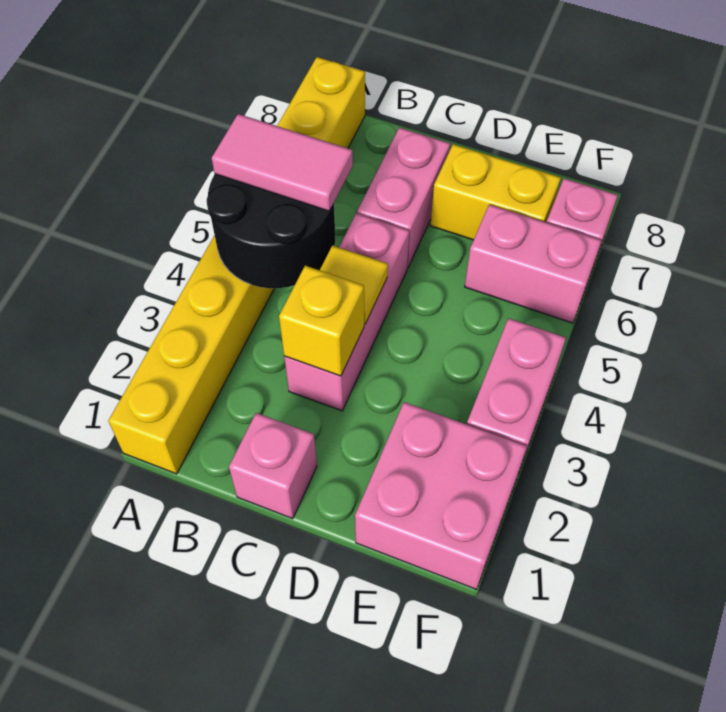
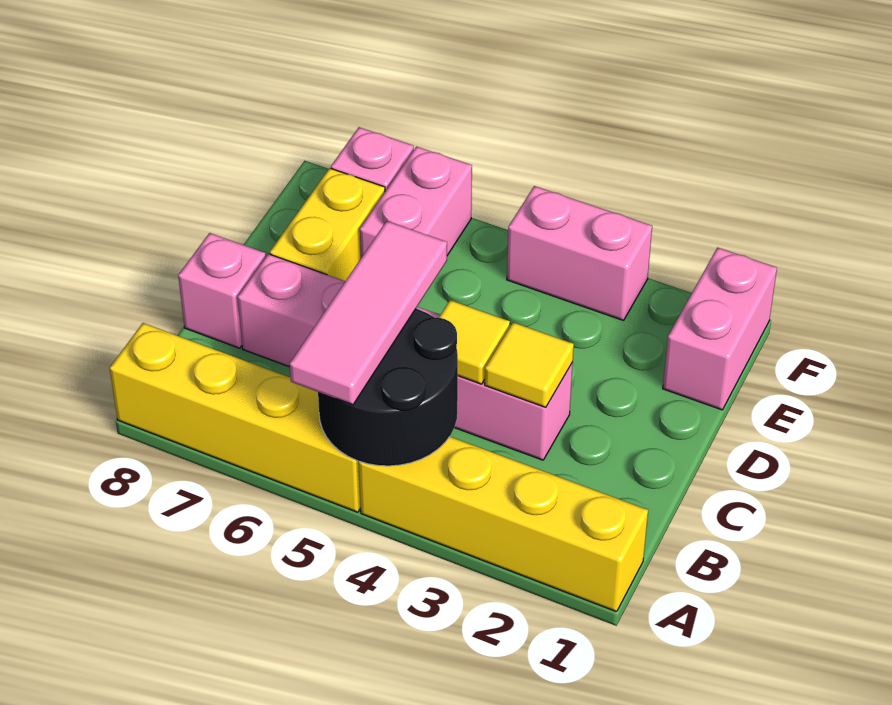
pink tile A5:B5 level 3 -> pink tile A5:C5 level 3
pink brick C1 level 1 -> pink brick C8 level 1
yellow brick C3 level 2 -> yellow tile C3 level 2
pink brick E1:F2 level 1 -> pink brick E1:F1 level 1

